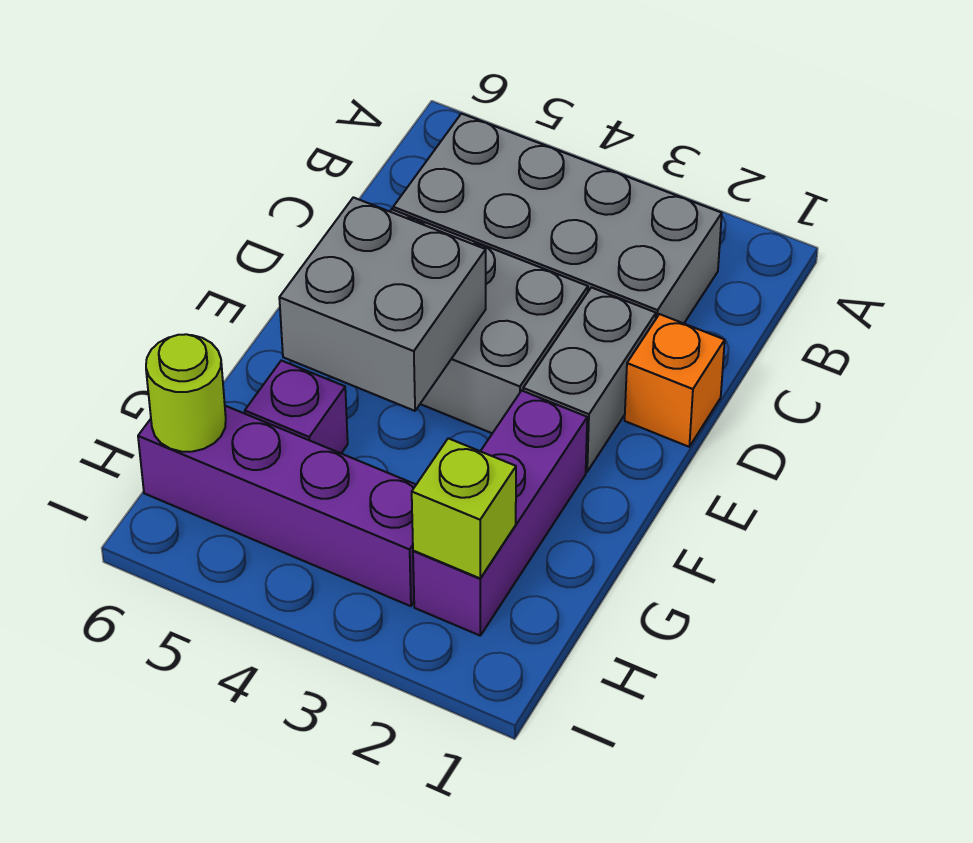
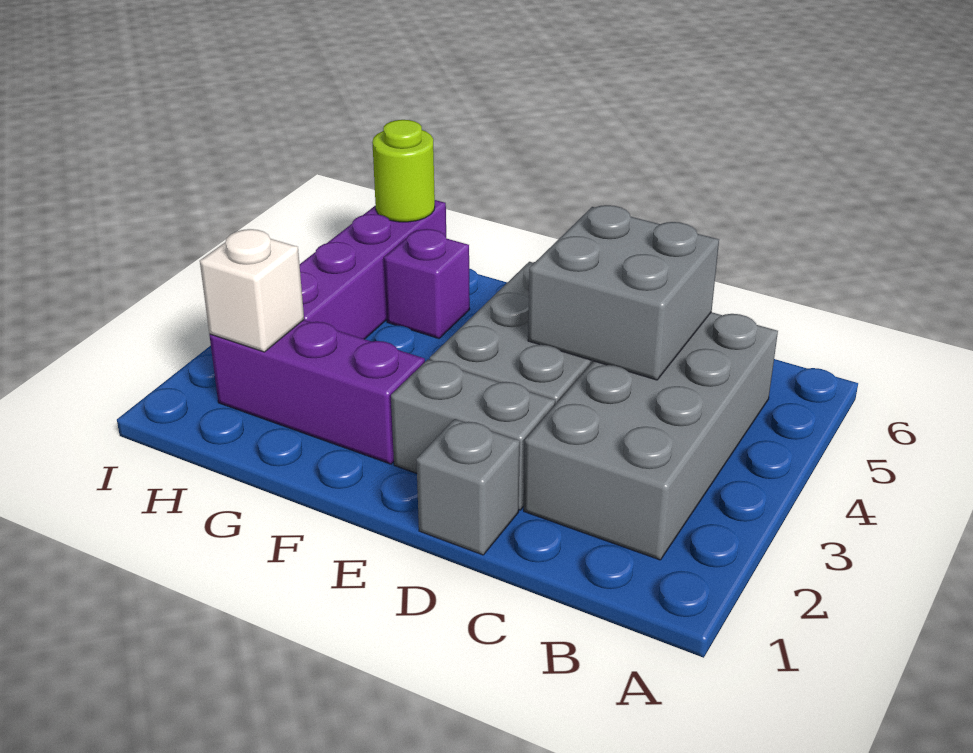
orange brick D1 level 1 -> grey brick D1 level 1
grey brick E4:F5 level 2 -> grey brick C4:D5 level 2
lime brick H2 level 2 -> white brick H2 level 2

